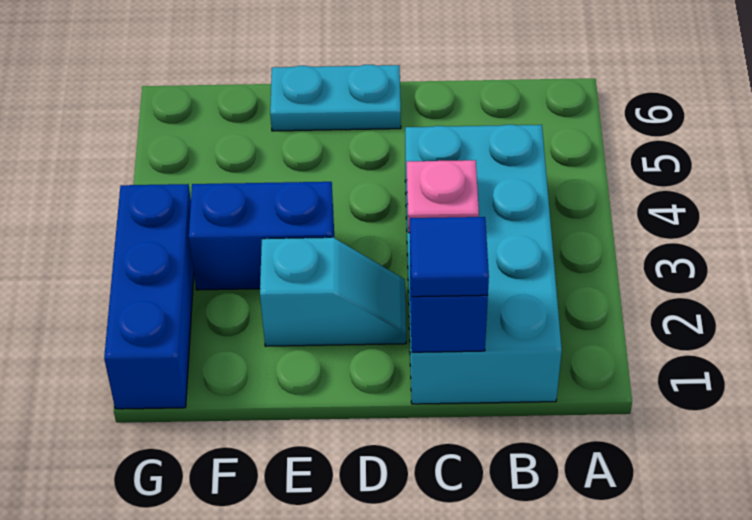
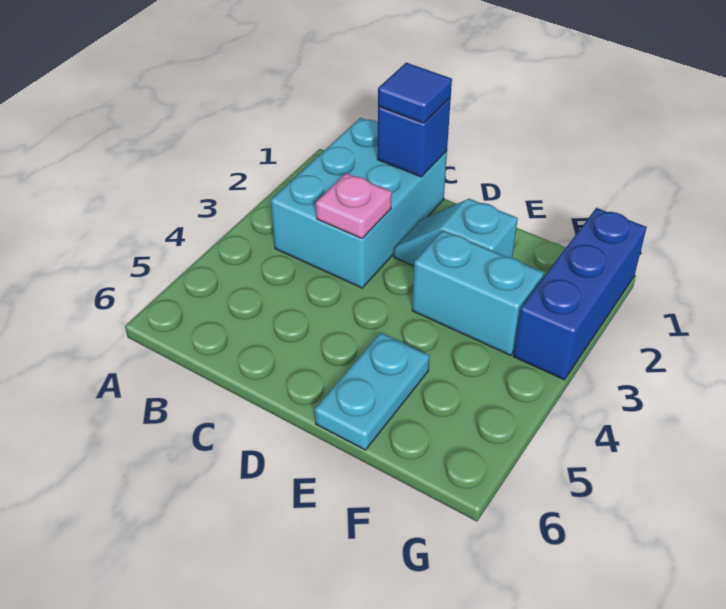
cyan brick B1:C4 level 1 -> cyan brick B1:C3 level 1
cyan plate D6:E6 level 1 -> cyan plate E5:E6 level 1
blue brick E3:F3 level 1 -> cyan brick E3:F3 level 1

